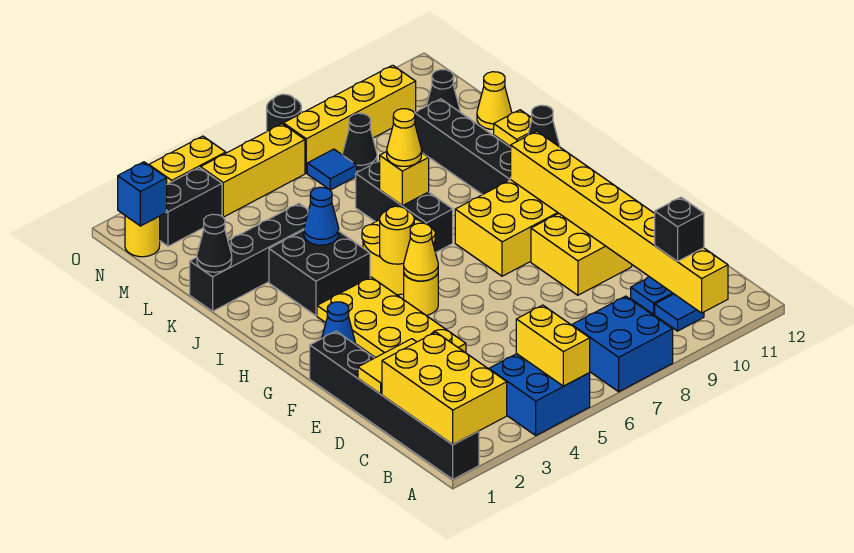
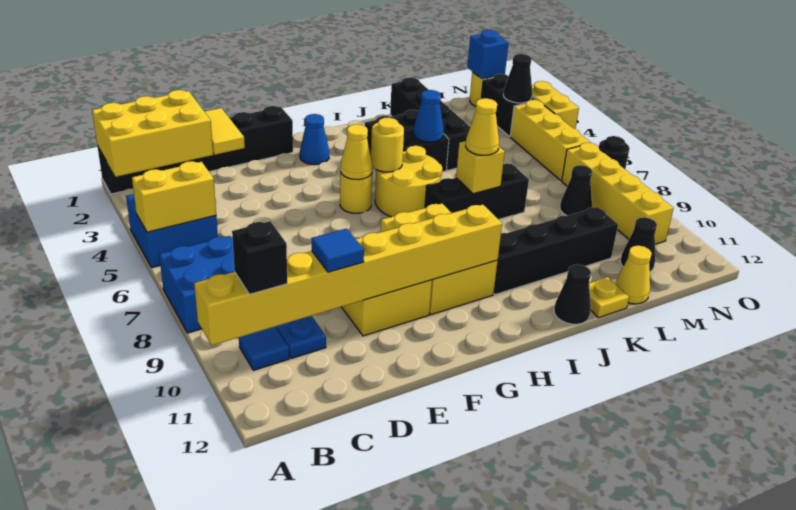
yellow plate E3:H4 level 1 -> none
black cone K1 level 2 -> black cone N3 level 2
blue tile M7 level 1 -> blue tile D10 level 3

